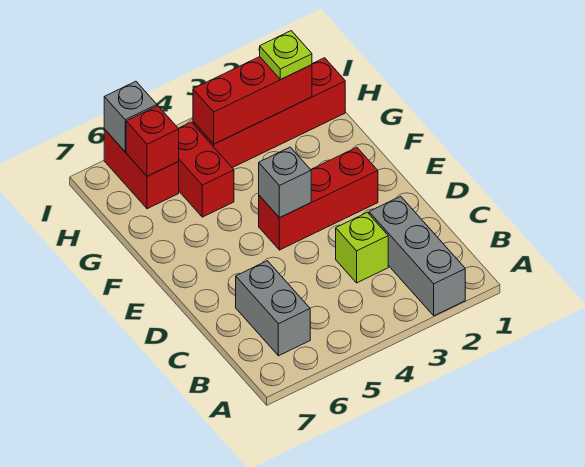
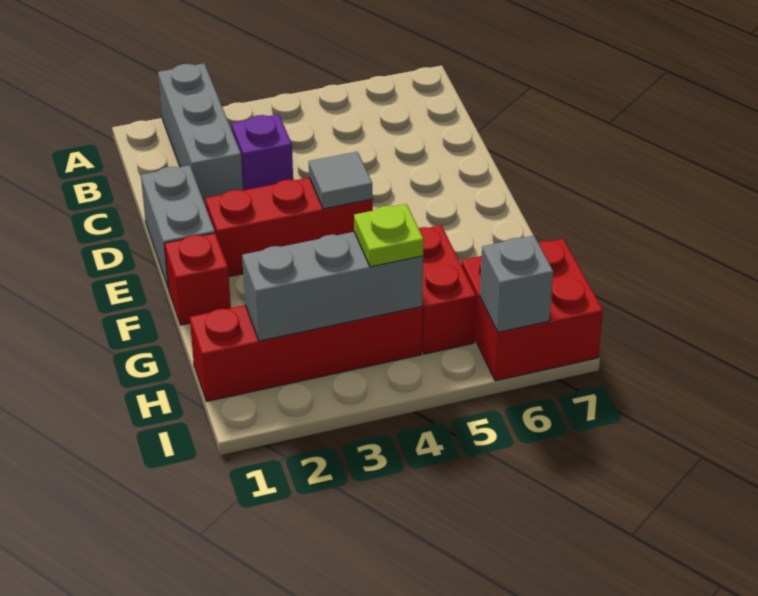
grey brick B6:C6 level 1 -> grey brick D1:E1 level 1
lime brick C3 level 1 -> purple brick C3 level 1
grey brick E4 level 2 -> grey tile E4 level 2
red brick H2:H4 level 2 -> grey brick H2:H4 level 2
lime plate H2 level 3 -> lime plate H4 level 3
red brick H6:I6 level 1 -> red brick H6:I7 level 1
red brick H6 level 2 -> red brick F1 level 1

